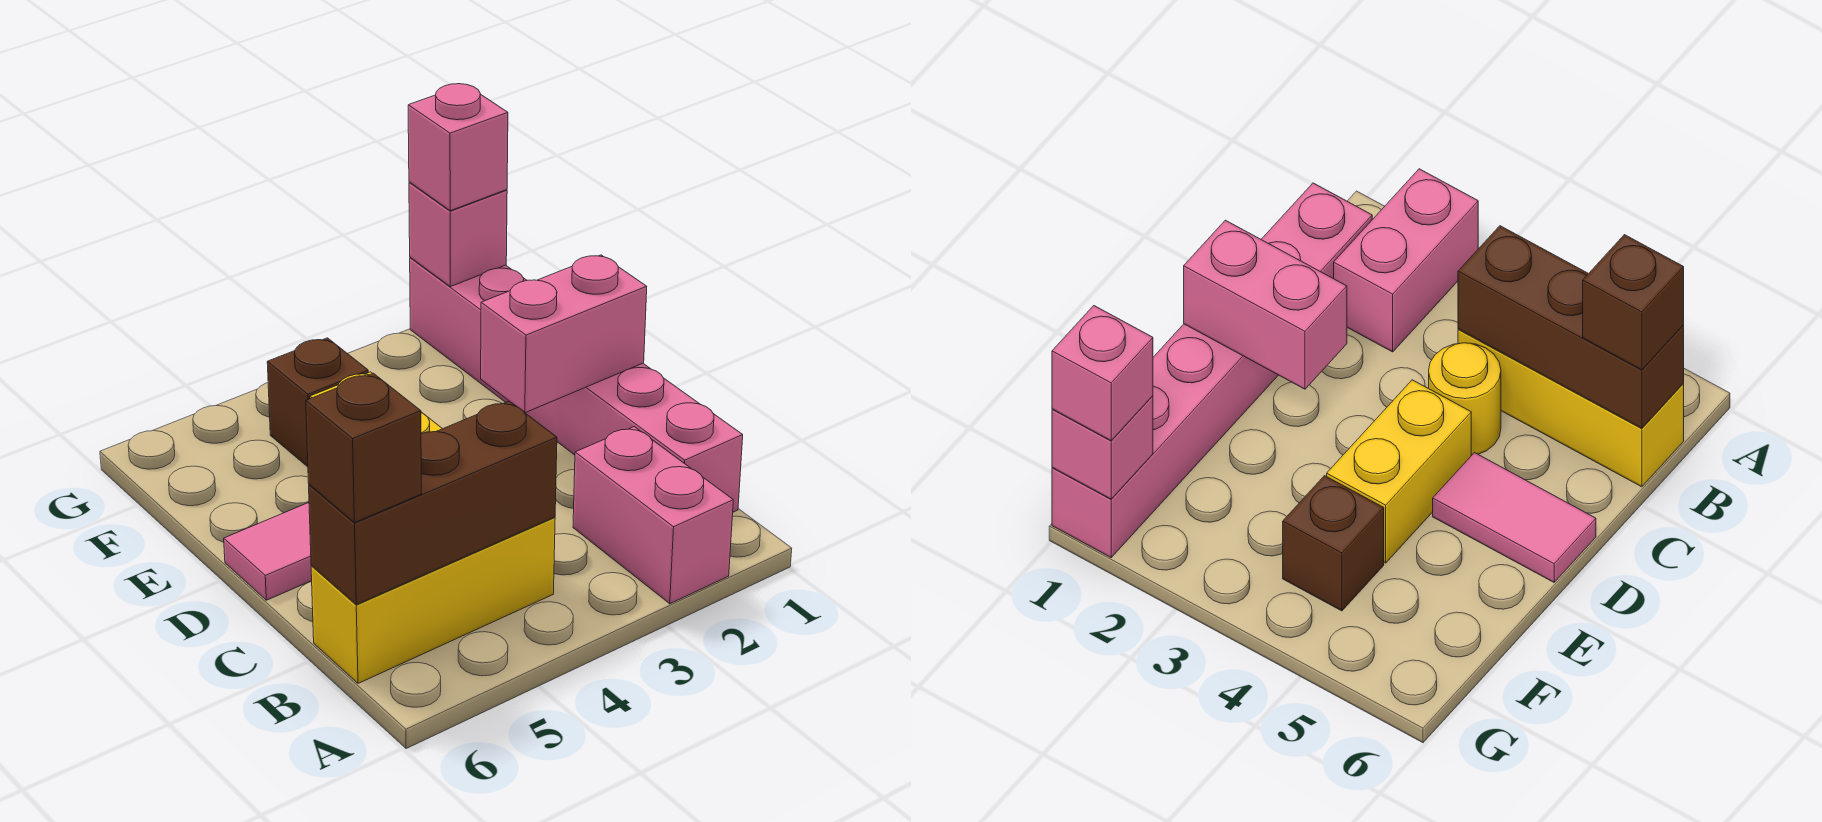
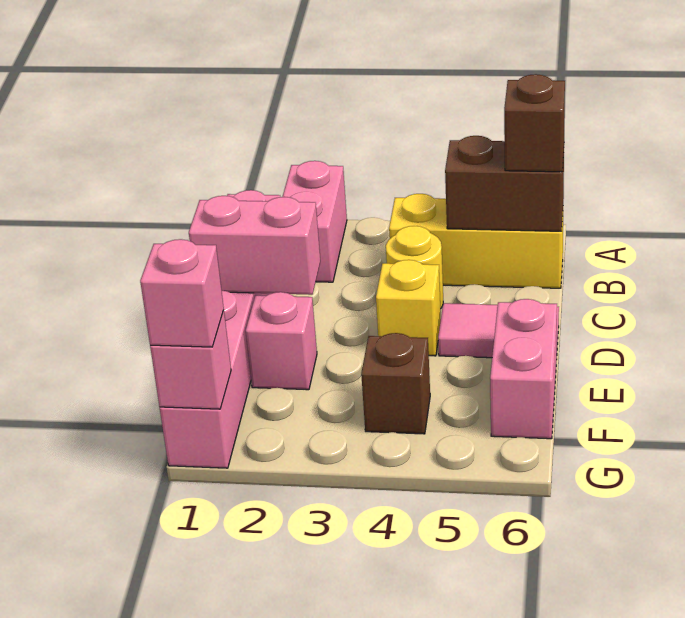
brown brick B4:B6 level 2 -> brown brick B5:B6 level 2
yellow brick D4:E4 level 1 -> yellow brick D4 level 1
none -> pink brick E2 level 1
none -> pink brick E6:F6 level 1

